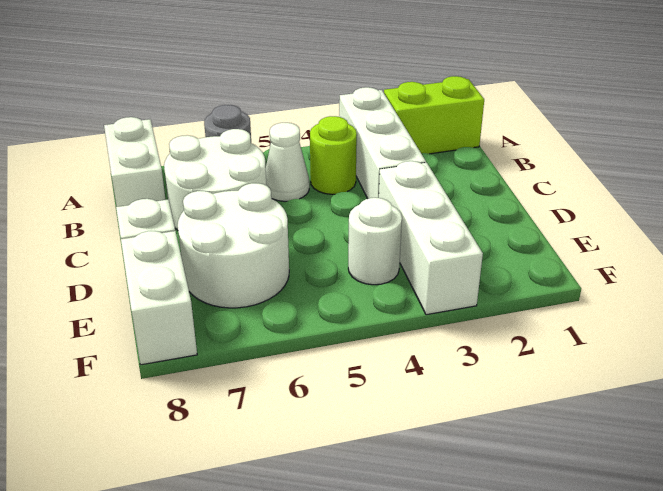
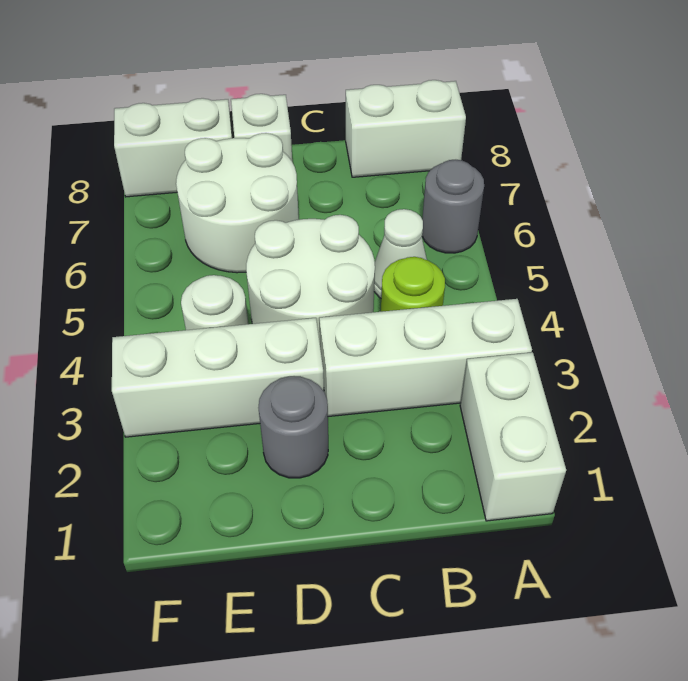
lime brick A1:A2 level 1 -> white brick A1:A2 level 1
white round brick B6:C7 level 1 -> white round brick C4:D5 level 1
none -> grey round brick D2 level 1

